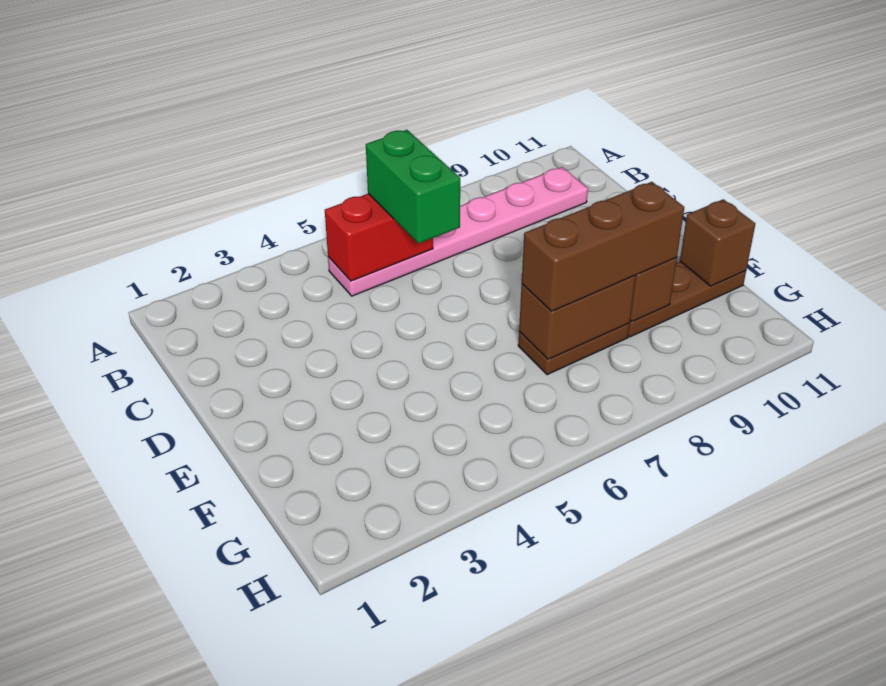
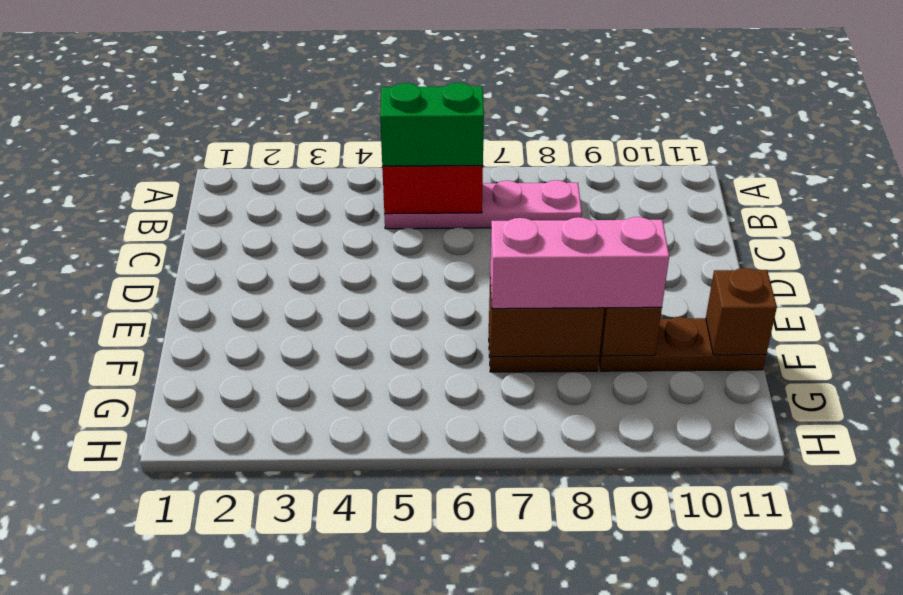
pink plate B5:B10 level 1 -> pink plate B5:B8 level 1
green brick B6:C6 level 3 -> green brick B5:B6 level 3
brown brick F7:F9 level 3 -> pink brick F7:F9 level 3

